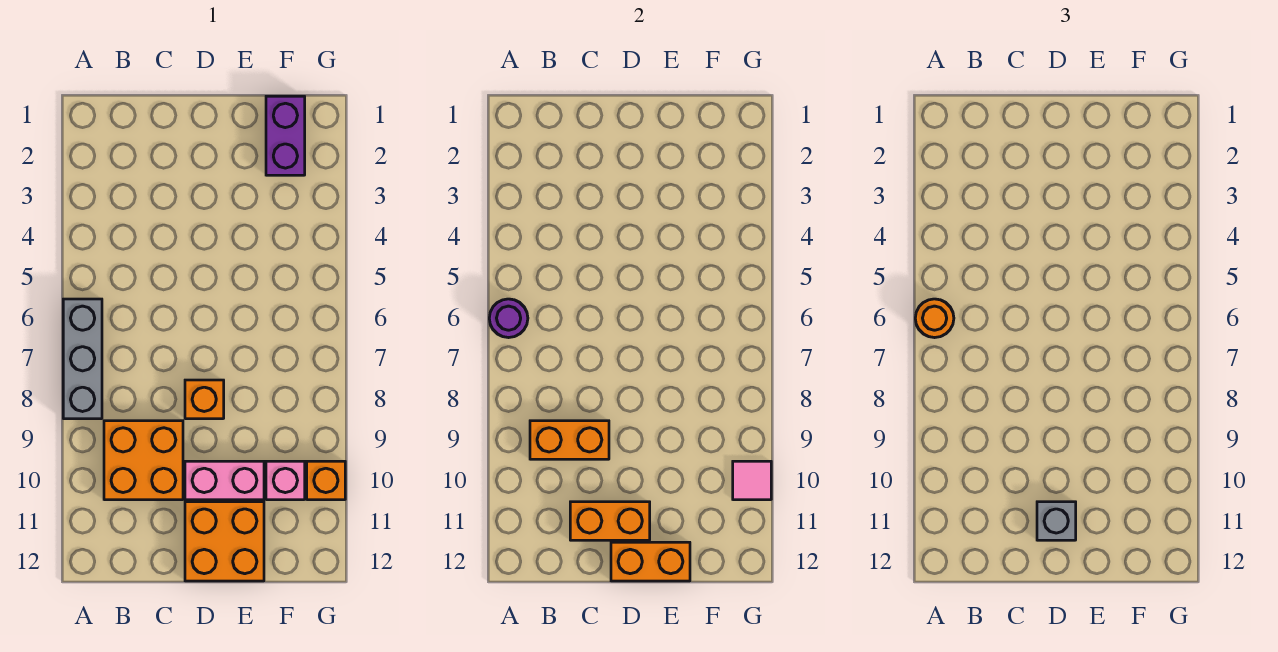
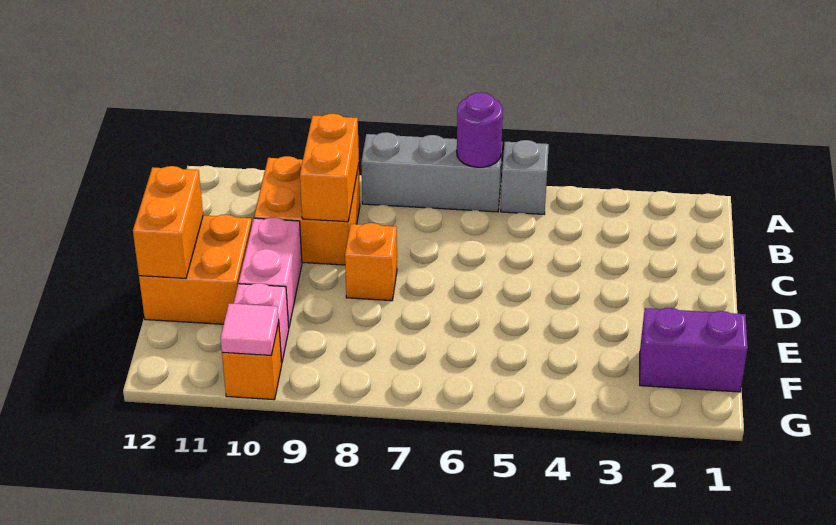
orange round brick A6 level 3 -> none
orange brick C11:D11 level 2 -> none
grey brick D11 level 3 -> grey brick A5 level 1

